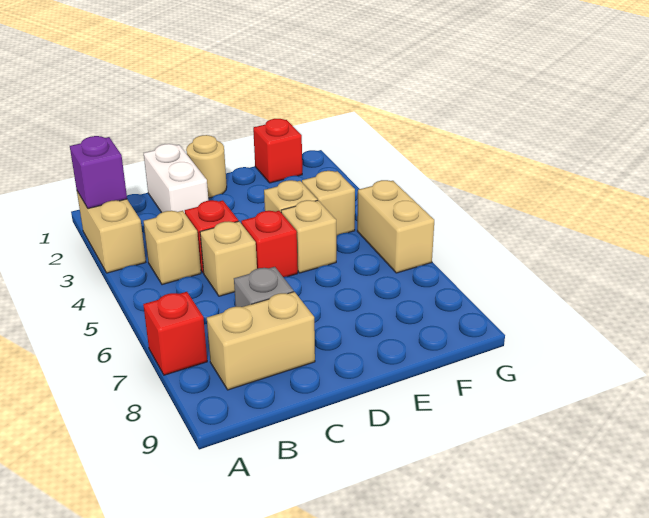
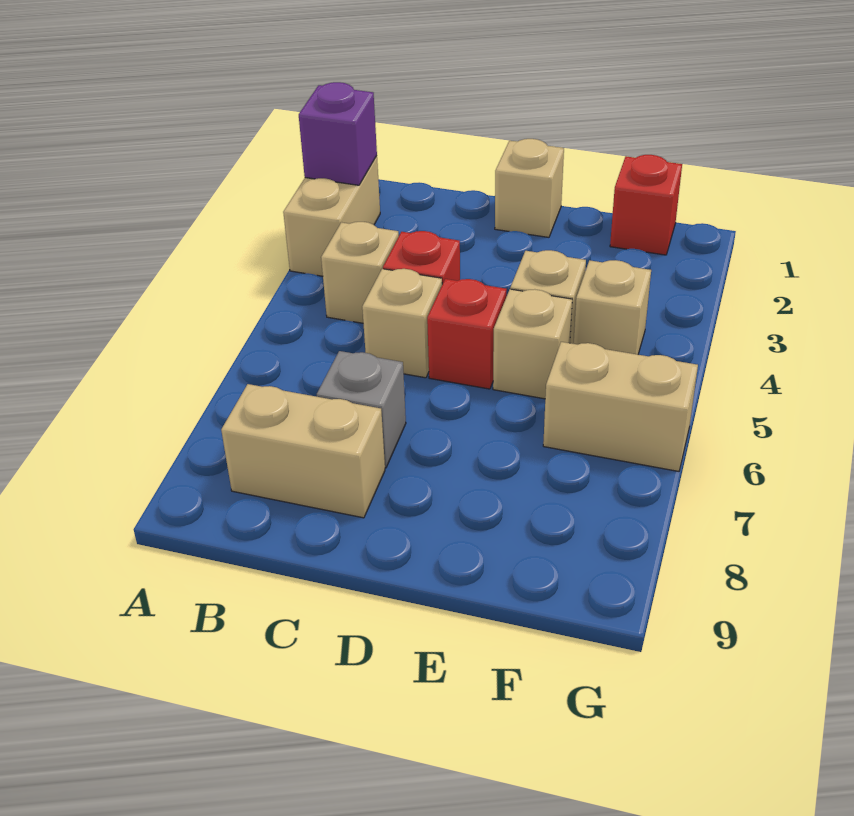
red brick A7 level 1 -> none
white brick C1:C2 level 1 -> none
tan round brick D1 level 1 -> tan brick D1 level 1
tan brick G5:G6 level 1 -> tan brick F6:G6 level 1

